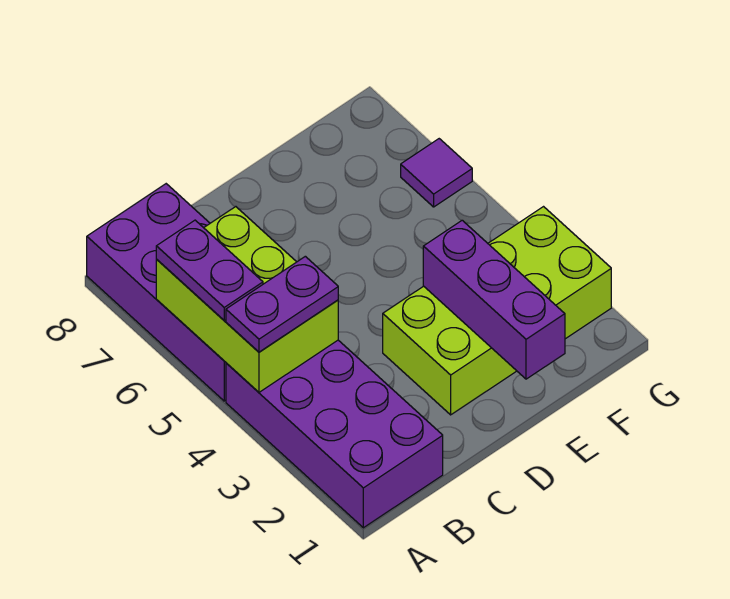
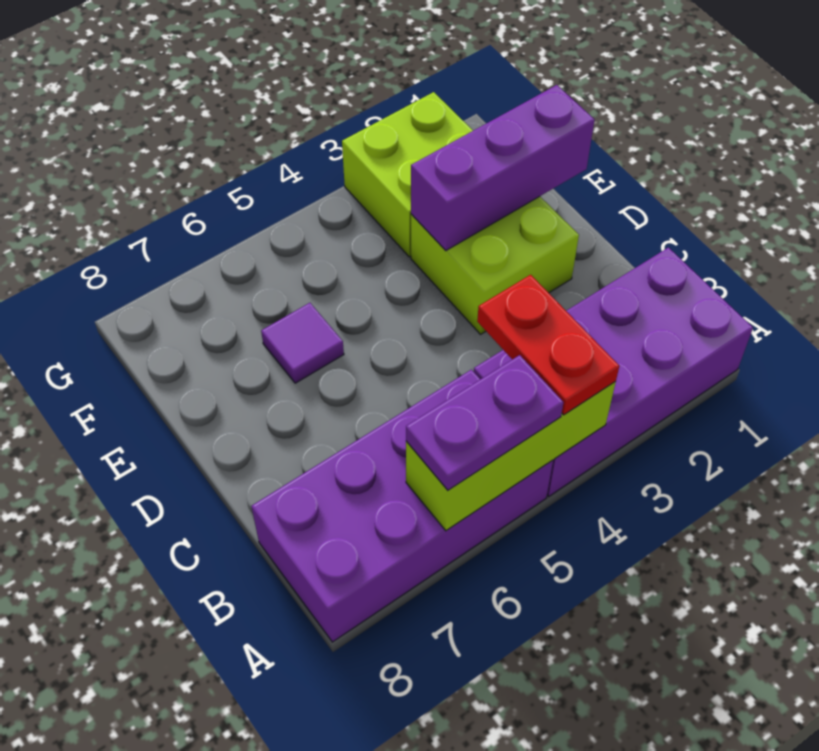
lime brick A4:B6 level 2 -> lime brick A4:A6 level 2
purple plate A4:B4 level 3 -> red plate A4:B4 level 3
purple tile G6 level 1 -> purple tile E6 level 1

